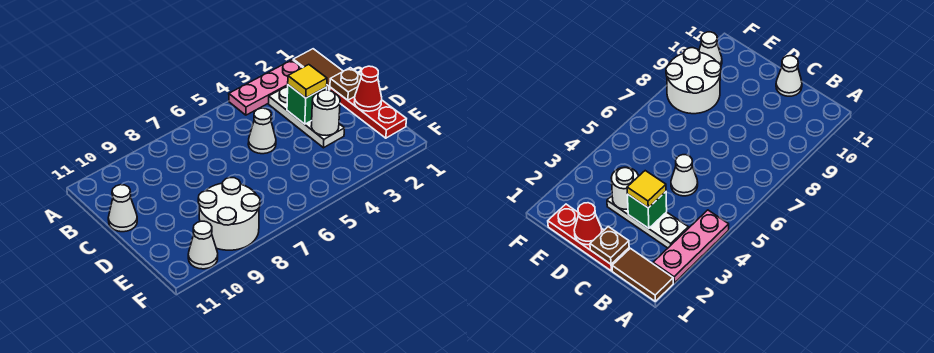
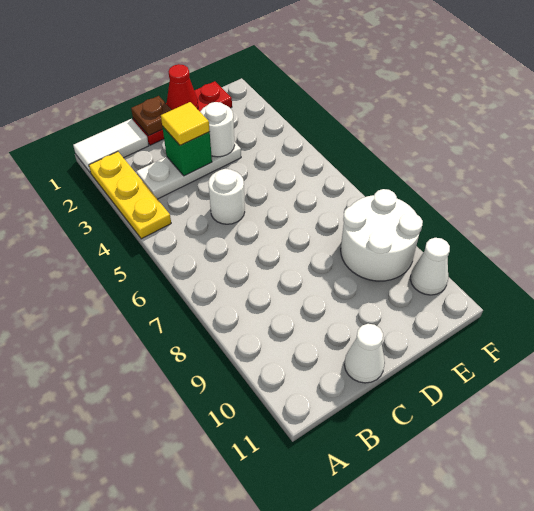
brown tile A1:B1 level 1 -> white tile A1:B1 level 1
pink plate A2:A4 level 1 -> yellow plate A2:A4 level 1
white cone C5 level 1 -> white round brick C5 level 1

